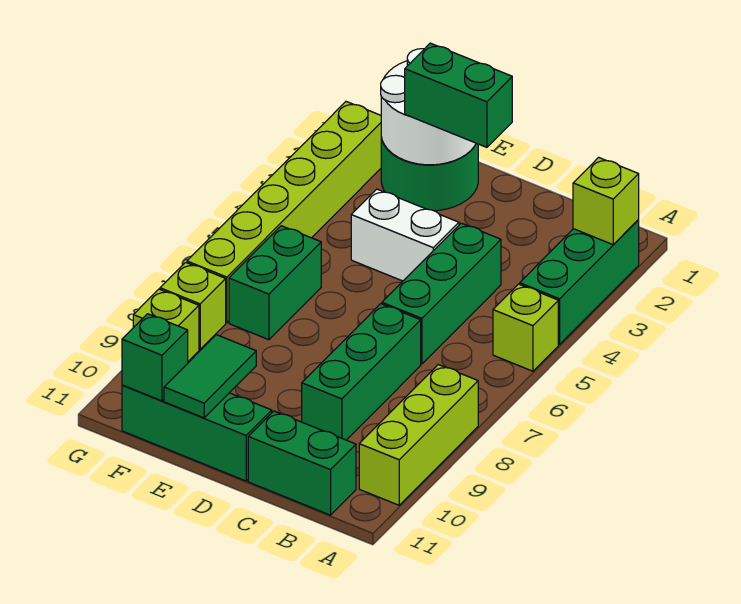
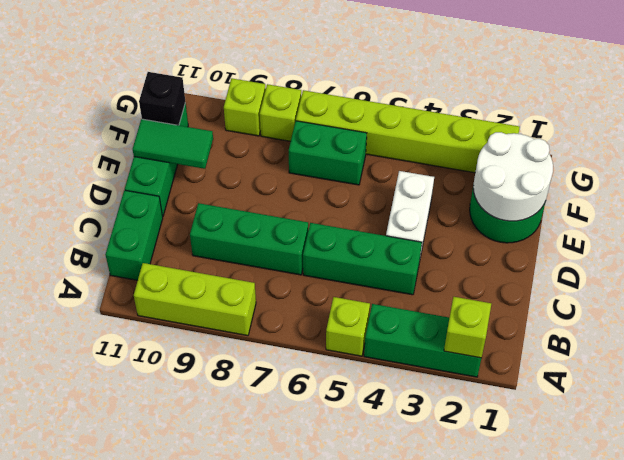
green brick D2:E2 level 3 -> none
green brick F11 level 2 -> black brick F11 level 2

